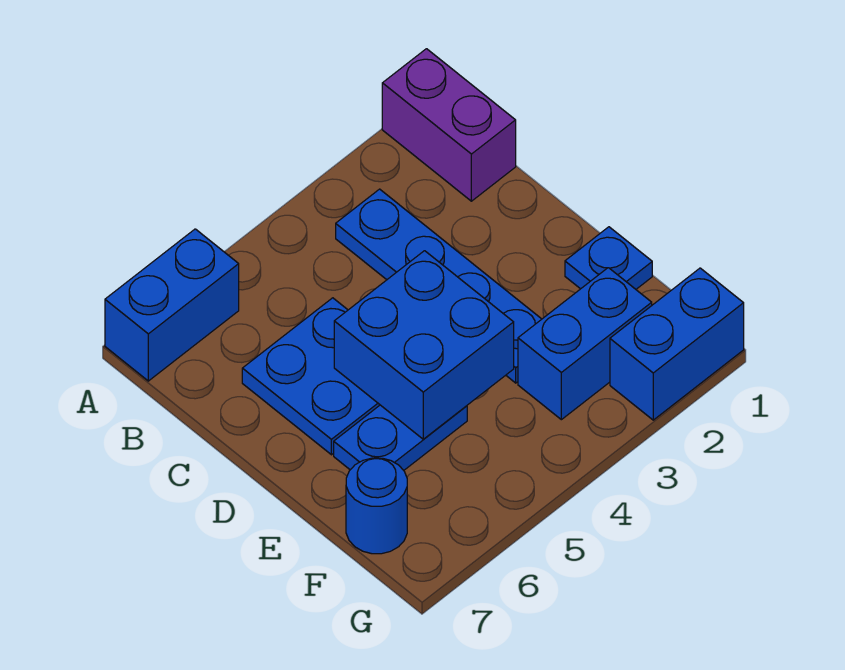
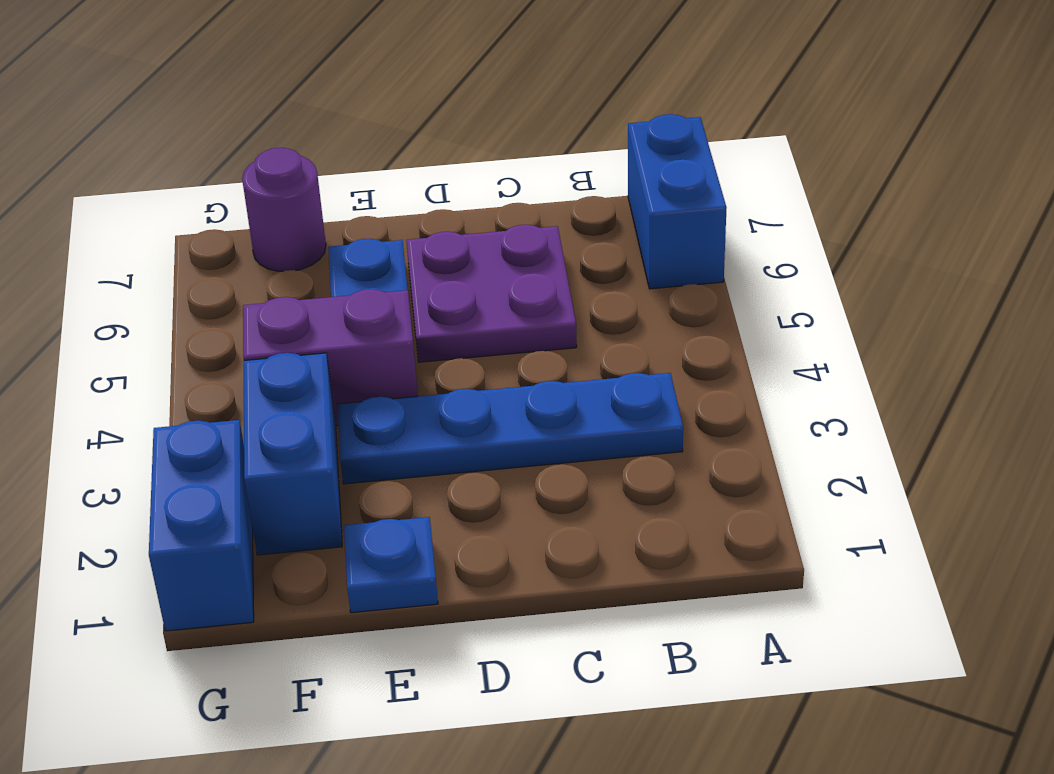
purple brick A1:B1 level 1 -> purple brick E4:F4 level 1
blue plate C5:D6 level 1 -> purple plate C5:D6 level 1
blue brick D4:E5 level 2 -> none
blue round brick F7 level 1 -> purple round brick F7 level 1

